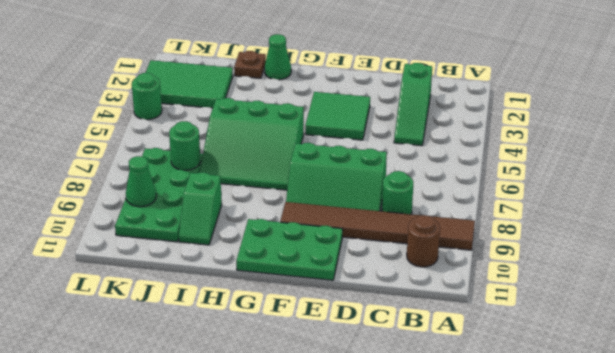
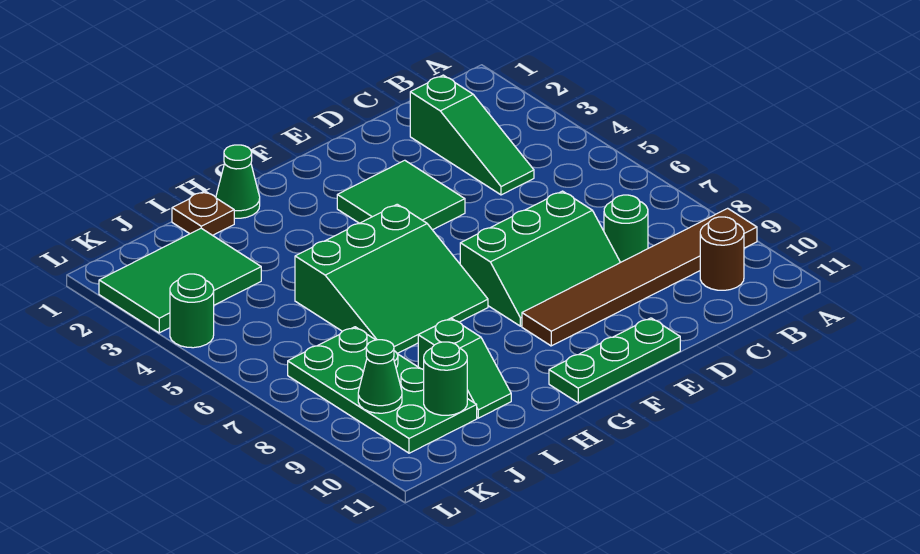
green plate E10:G11 level 1 -> green plate E11:G11 level 1
green round brick J7 level 2 -> green round brick J10 level 2

